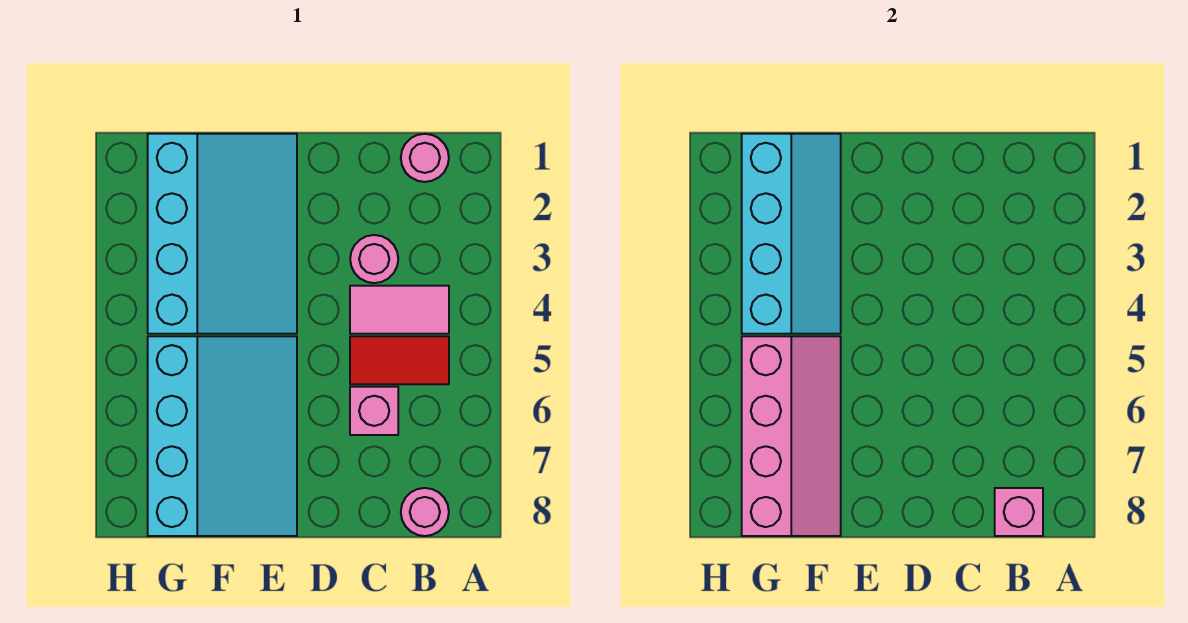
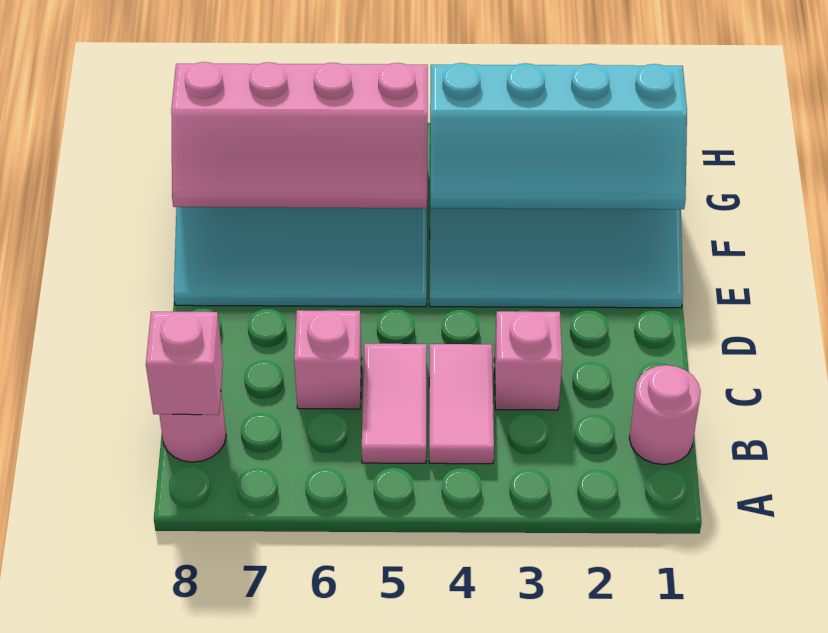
red tile B5:C5 level 1 -> pink tile B5:C5 level 1
pink round brick C3 level 1 -> pink brick C3 level 1

